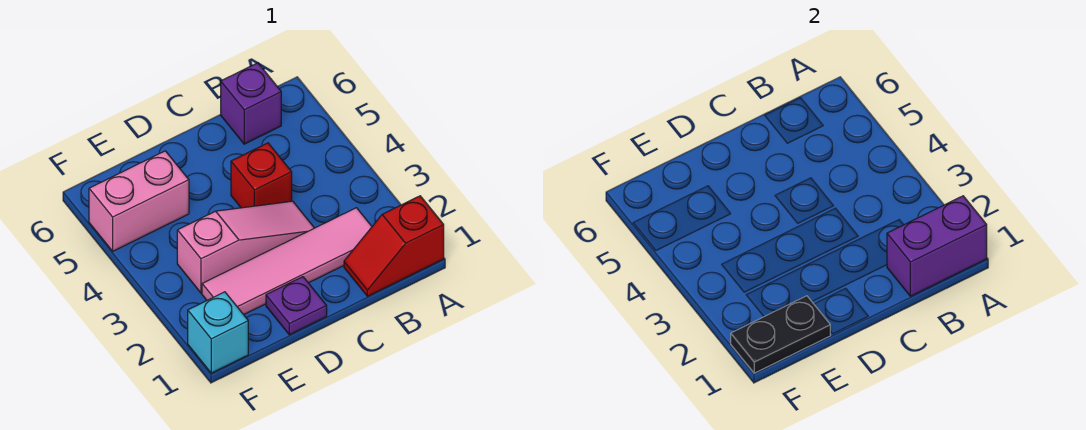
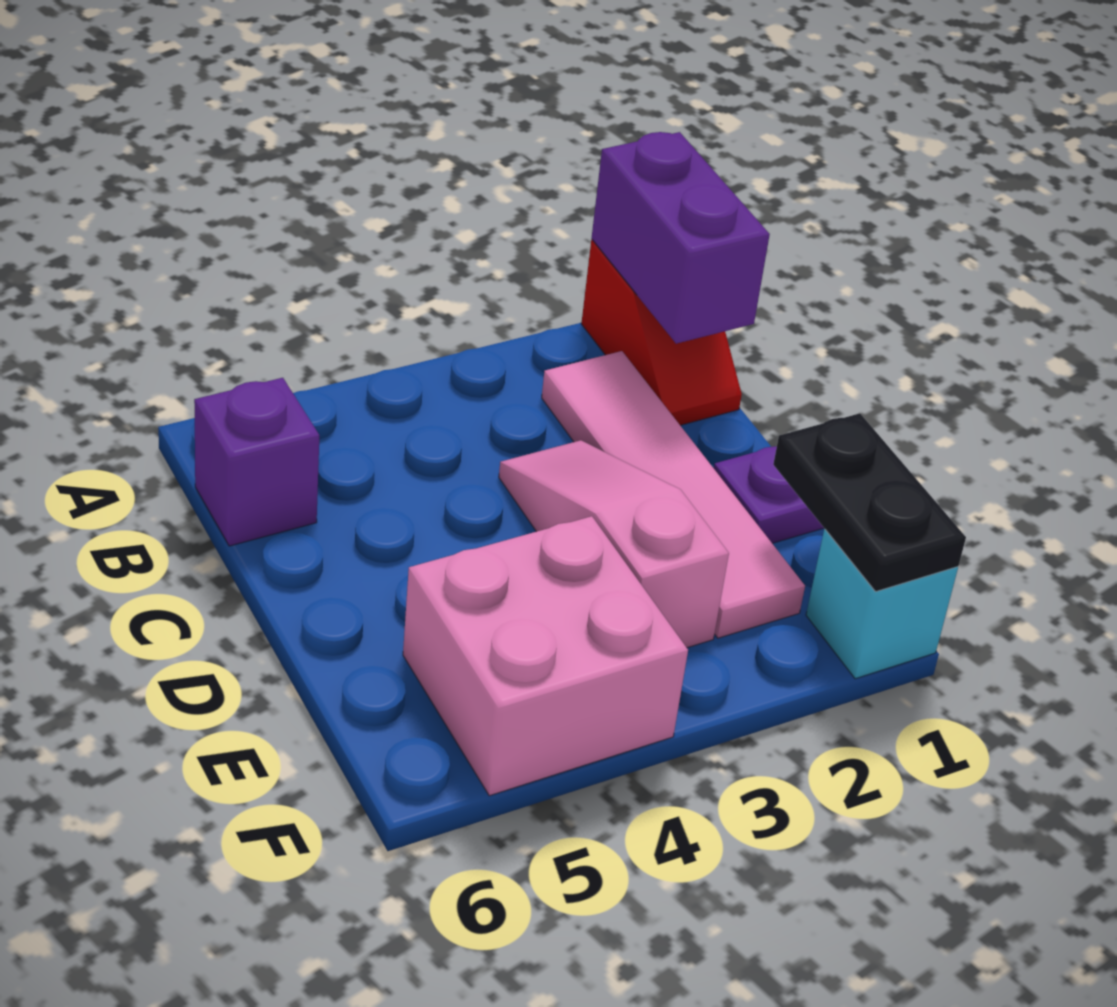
red brick C4 level 1 -> none
pink brick E5:F5 level 1 -> pink brick E4:F5 level 1

